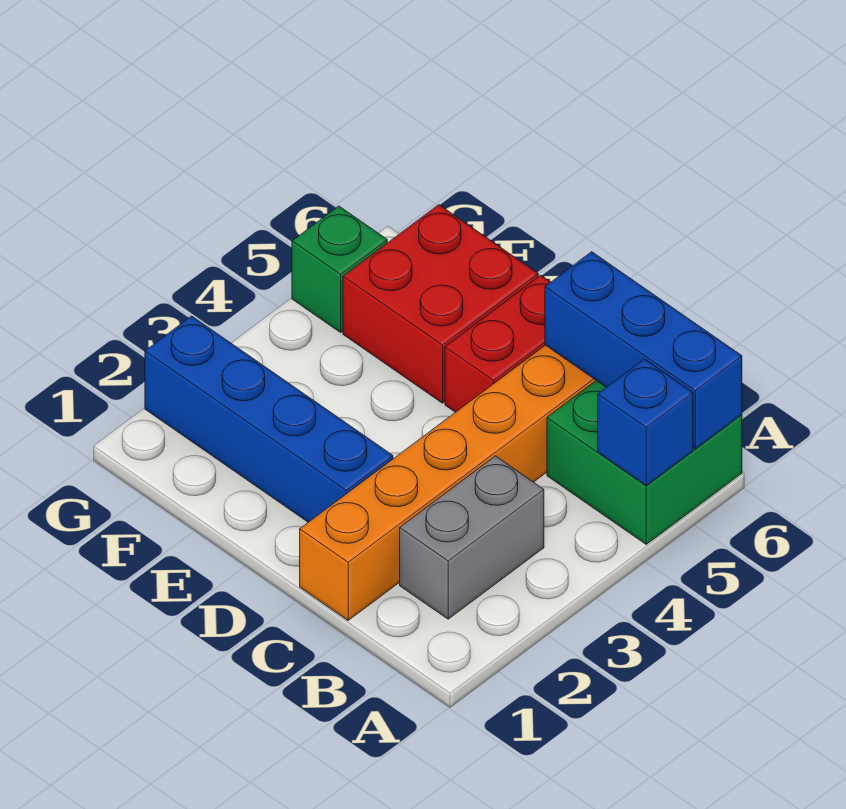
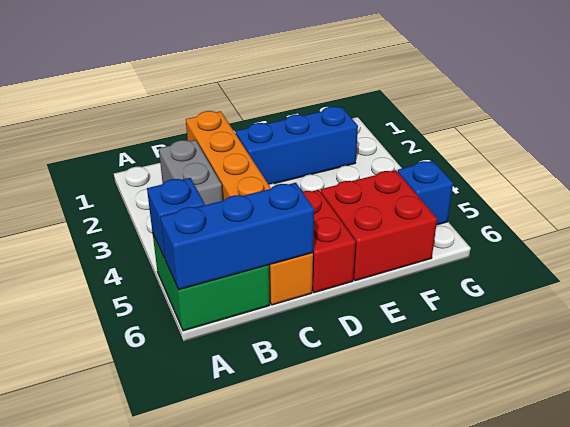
blue brick D2:G2 level 1 -> blue brick D2:F2 level 1
green brick G5 level 1 -> blue brick G5 level 1

